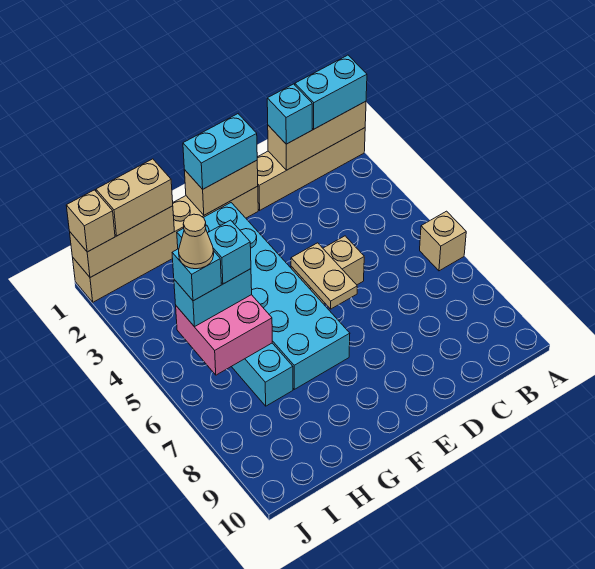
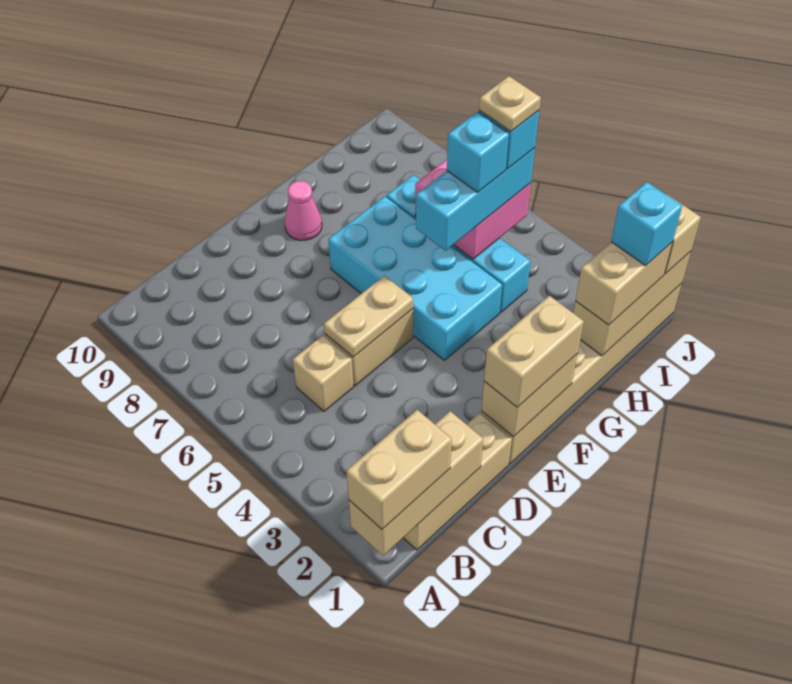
tan brick A1:D1 level 1 -> tan brick B1:D1 level 1
cyan brick A1:B1 level 3 -> tan brick A1:B1 level 3
tan brick A6 level 1 -> tan brick C5 level 1
cyan brick C1 level 3 -> cyan brick I1 level 4
cyan brick E1:F1 level 3 -> tan brick E1:F1 level 3
tan plate E5:E6 level 2 -> tan plate D5:E5 level 2
cyan brick F2:G7 level 1 -> cyan brick F4:G7 level 1
none -> pink cone F9 level 1
cyan brick H5:I5 level 3 -> cyan brick G5:I5 level 3
tan cone I5 level 5 -> tan plate I5 level 5

